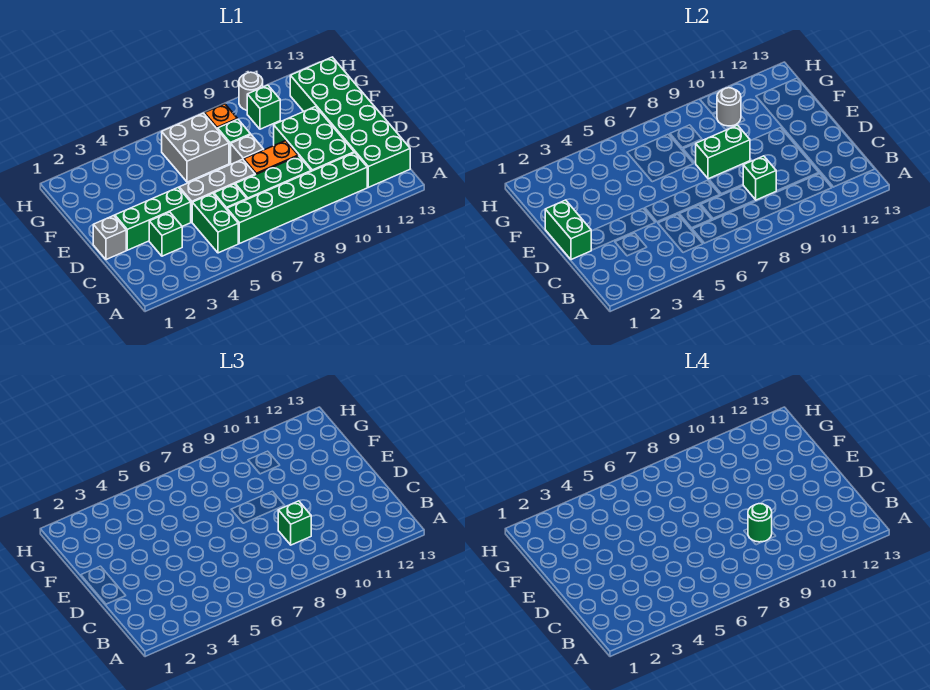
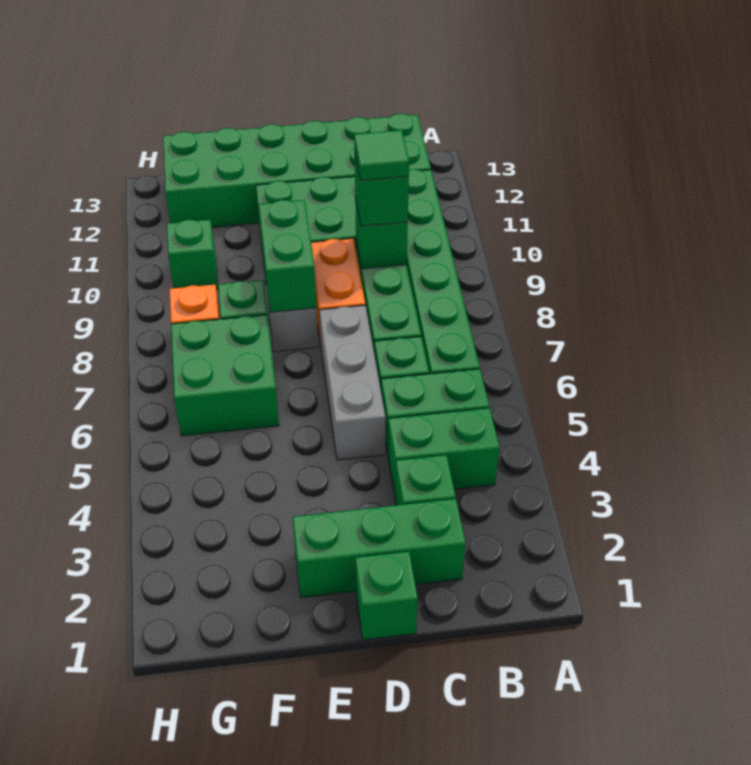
green round brick C9 level 4 -> green tile C9 level 4
grey brick D1 level 1 -> green brick D1 level 1
green brick D1:E1 level 2 -> green brick B4:C4 level 1
green brick D2:D4 level 1 -> green brick C2:E2 level 1
grey brick F6:G7 level 1 -> green brick F6:G7 level 1
grey round brick G10 level 2 -> none
grey round brick H10 level 1 -> none

